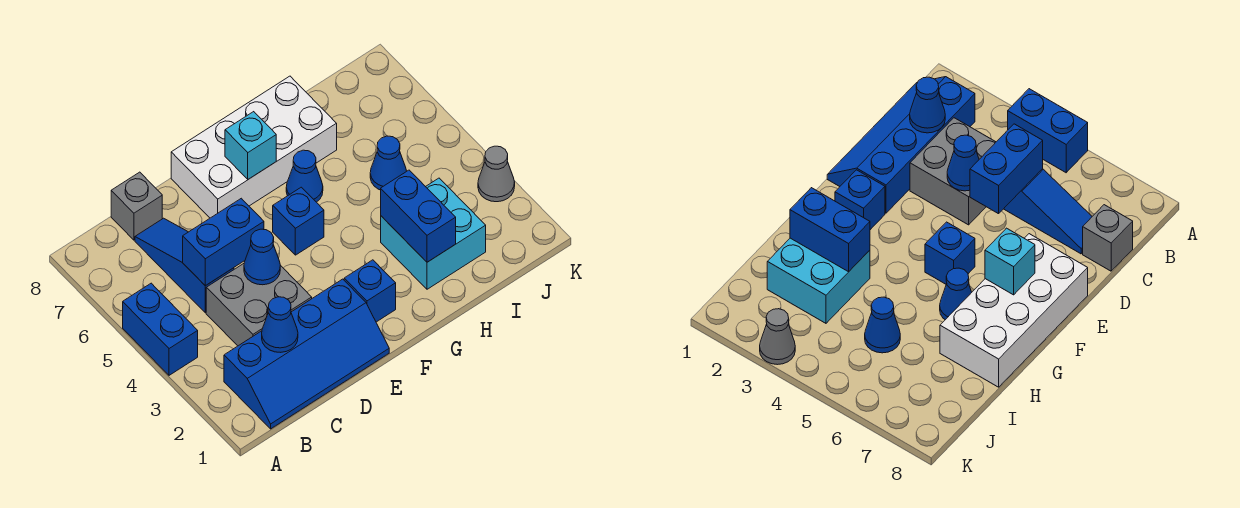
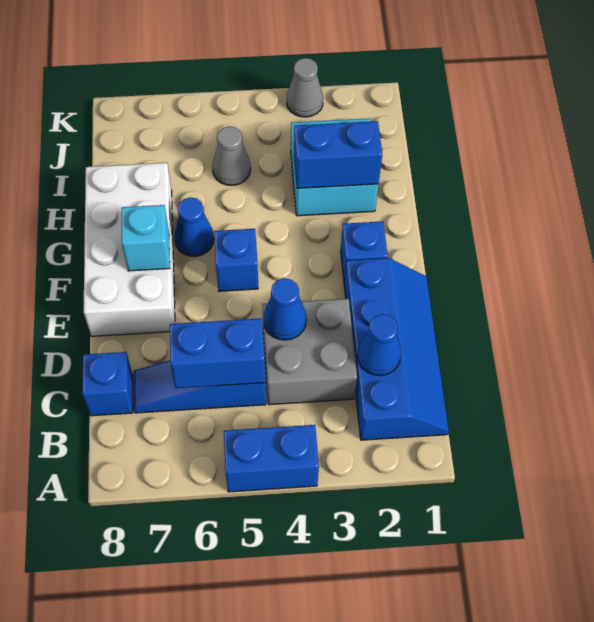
blue brick C5:D5 level 2 -> blue brick C5:C6 level 2
grey brick C8 level 1 -> blue brick C8 level 1
blue cone I5 level 1 -> grey cone I5 level 1

